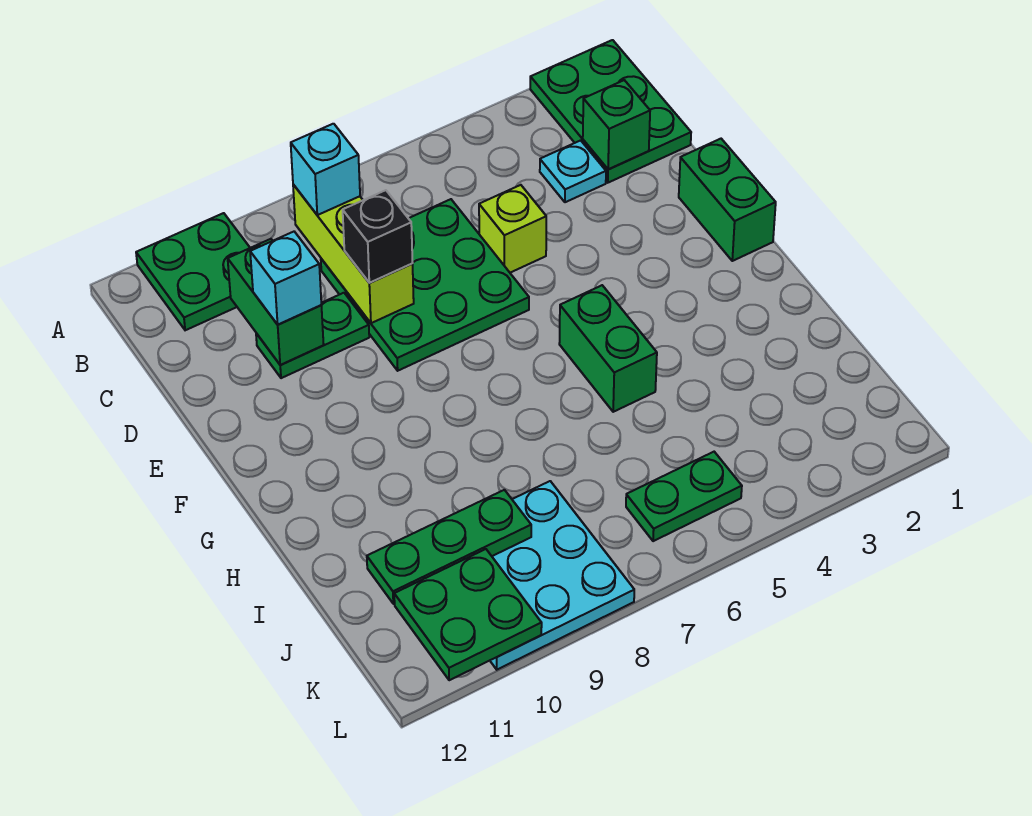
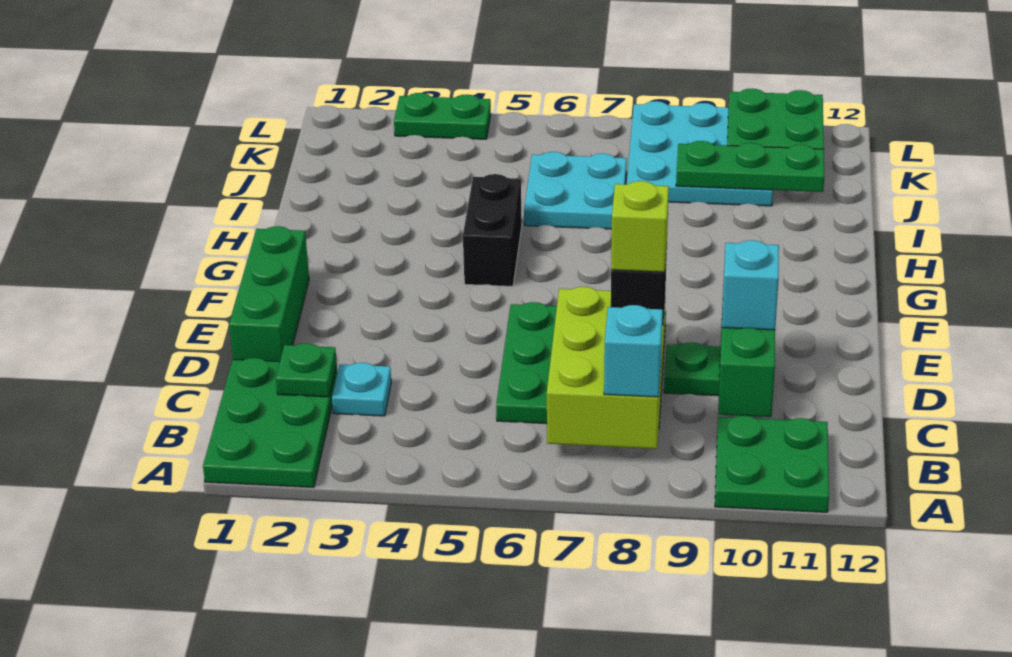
lime brick B8:D8 level 2 -> lime brick B7:D8 level 2
green brick C2 level 2 -> green plate C2 level 2
lime brick D5 level 1 -> lime brick D8 level 4
green brick E1:F1 level 1 -> green brick D1:F1 level 1
green brick G5:H5 level 1 -> black brick G5:H5 level 1
none -> cyan plate I6:J7 level 1
green plate K5:K6 level 1 -> green plate L3:L4 level 1

